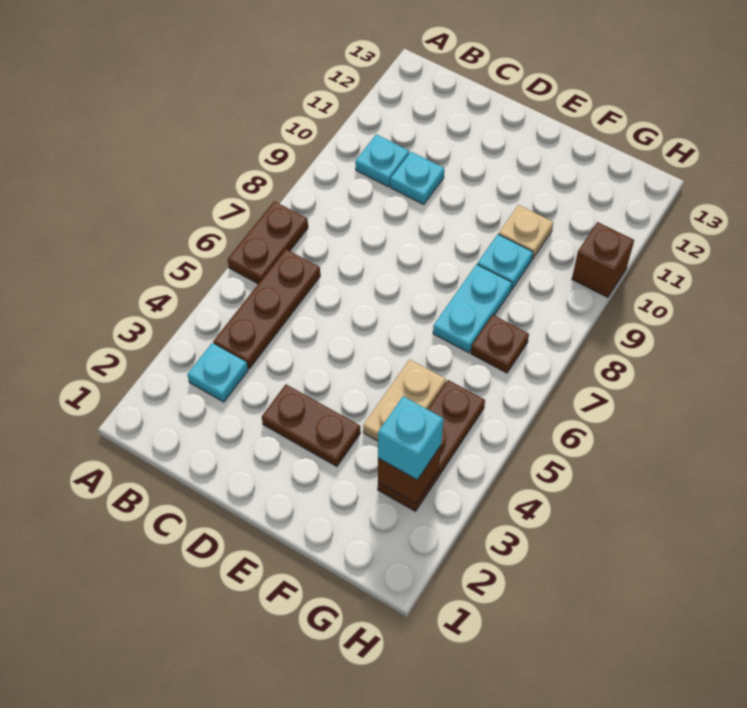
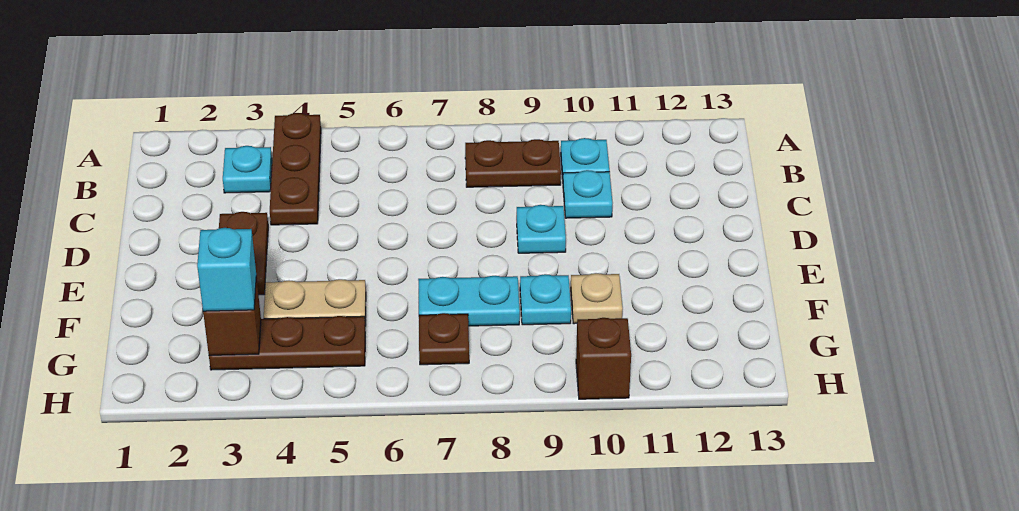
brown plate A6:A7 level 1 -> brown plate B8:B9 level 1
brown plate B4:B6 level 1 -> brown plate A4:C4 level 1
none -> cyan plate D9 level 1

